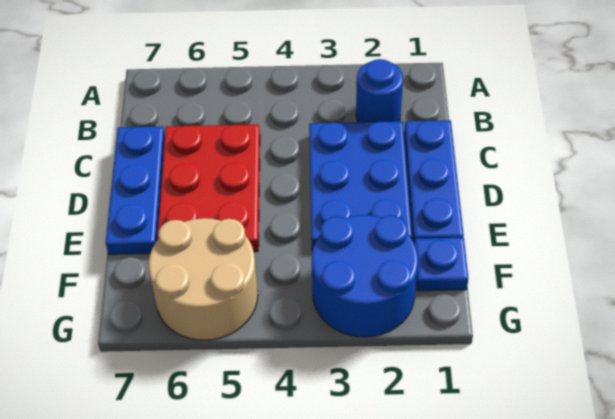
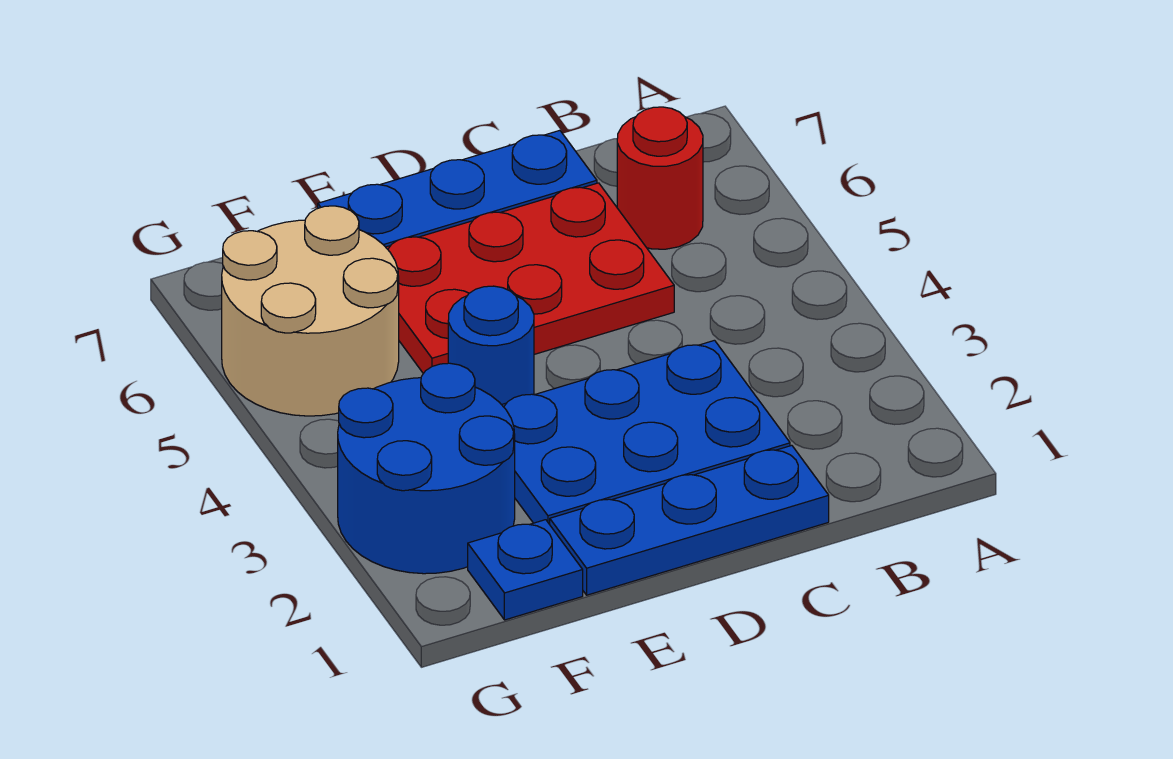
blue round brick B2 level 1 -> blue round brick E4 level 1
none -> red round brick B6 level 1

